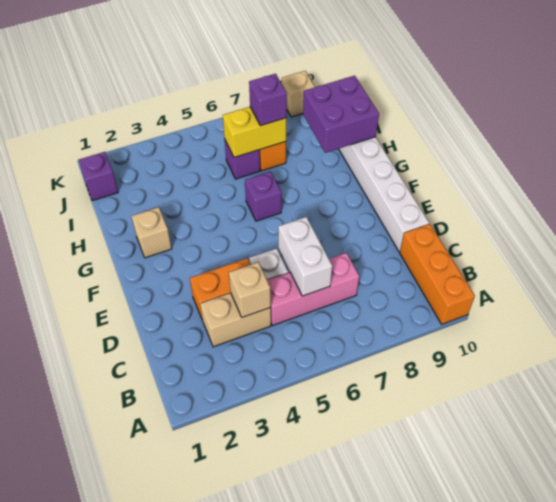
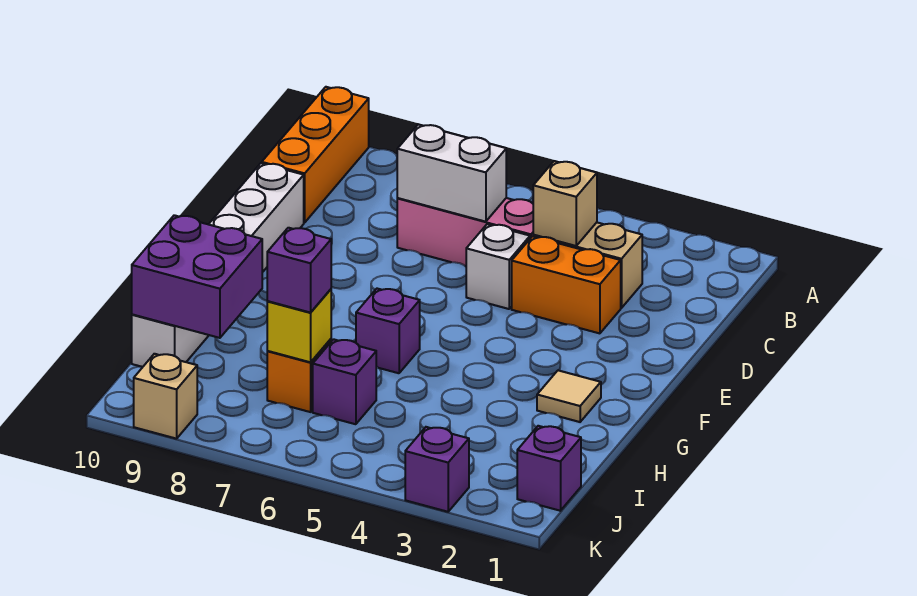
white brick C6:D6 level 2 -> white brick C6:C7 level 2
tan brick G2 level 1 -> tan tile G2 level 1
yellow brick I6:I7 level 2 -> yellow brick I7 level 2
none -> purple brick K3 level 1

